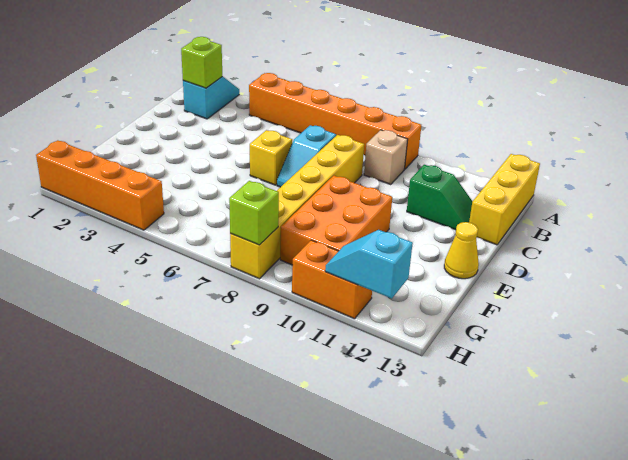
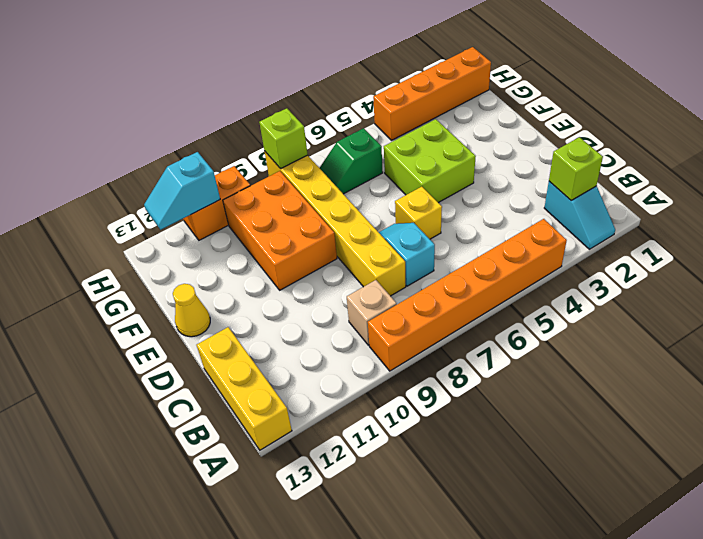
green slope C11:C12 level 1 top 11 -> green slope G6:G7 level 1 top 6
none -> lime brick E4:F5 level 1
cyan slope H11:H12 level 2 top 12 -> cyan slope H11:H12 level 2 top 11

